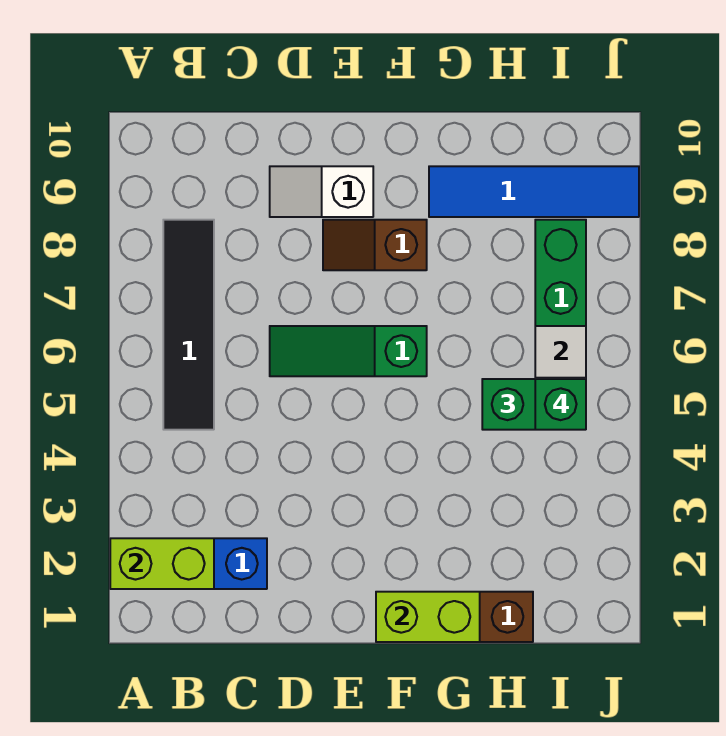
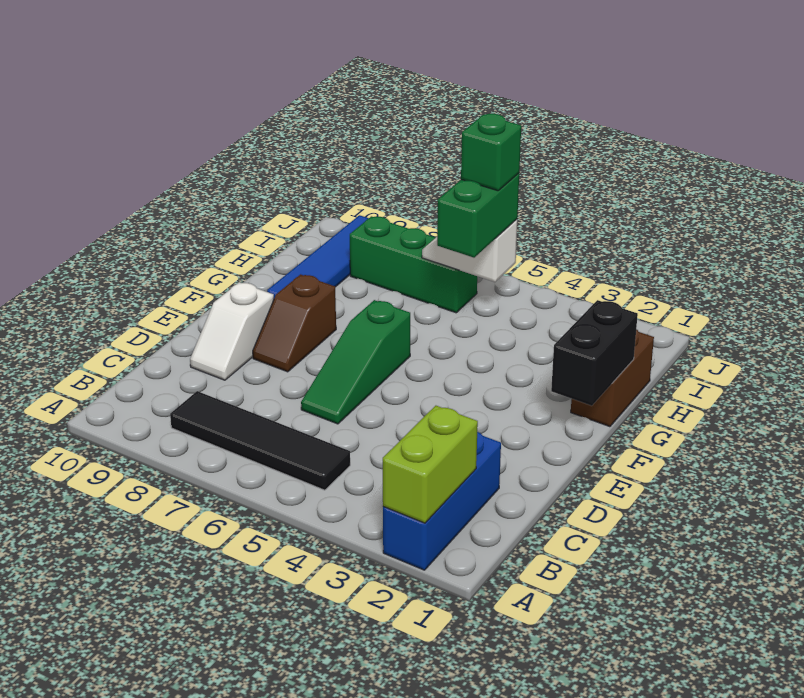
lime brick F1:G1 level 2 -> black brick F1:G1 level 2

